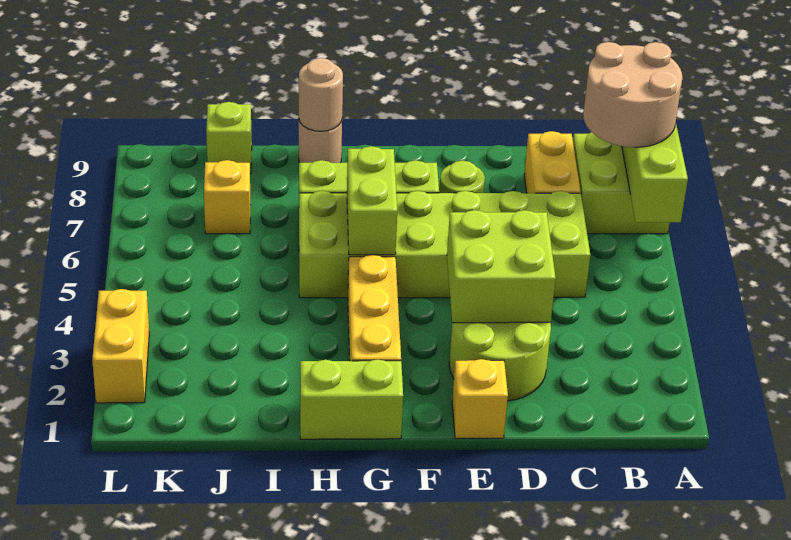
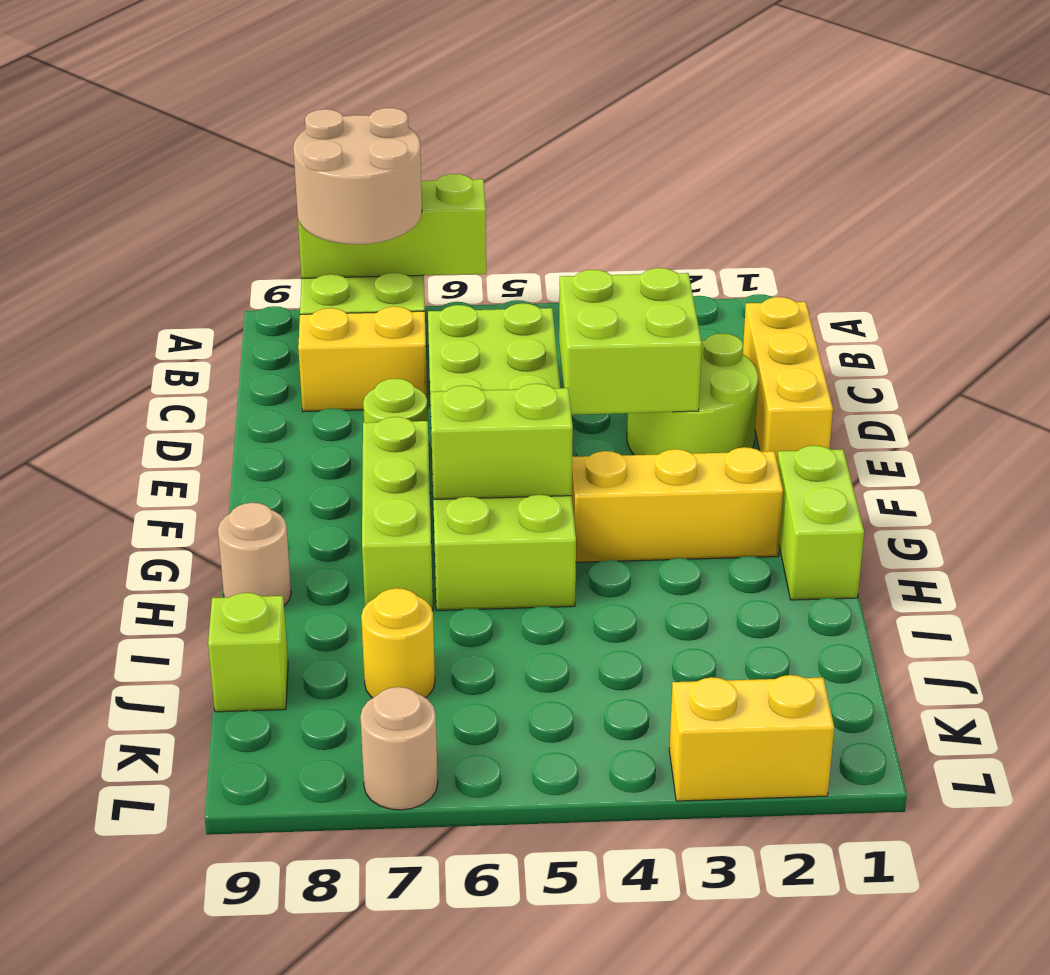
yellow brick E1 level 1 -> yellow brick C1:E1 level 1
tan round brick H9 level 2 -> tan round brick L7 level 1
yellow brick J7 level 1 -> yellow round brick J7 level 1

